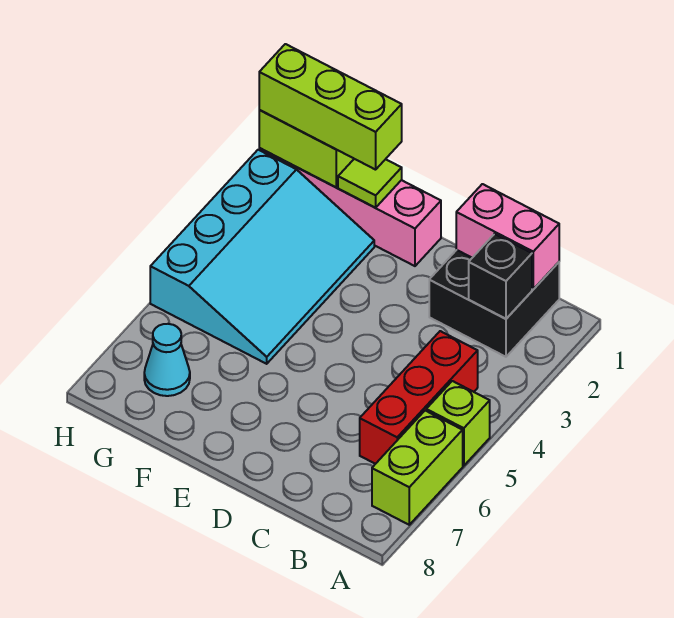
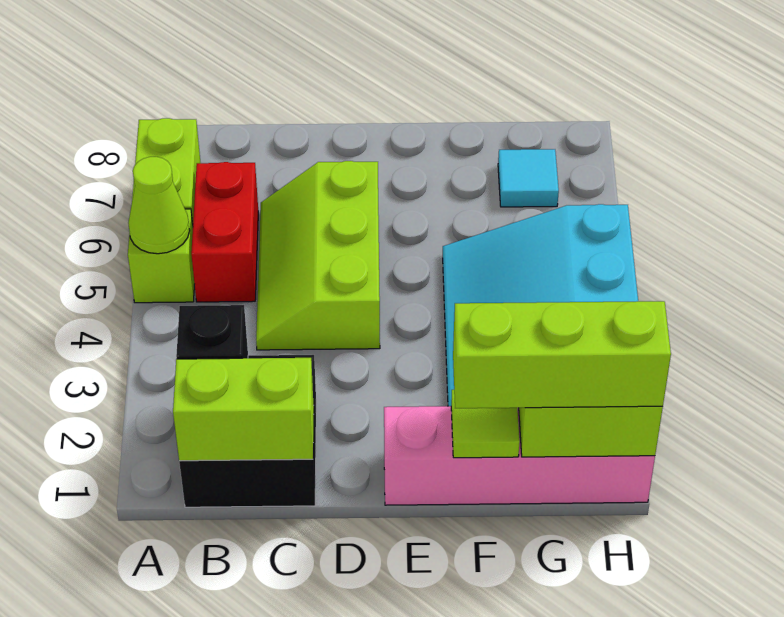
none -> lime cone A5 level 2
pink brick B1:C1 level 2 -> lime brick B1:C1 level 2
red brick B4:B6 level 1 -> red brick B5:B6 level 1
none -> lime slope C4:D6 level 1 top D
cyan cone G7 level 1 -> cyan tile G7 level 1

